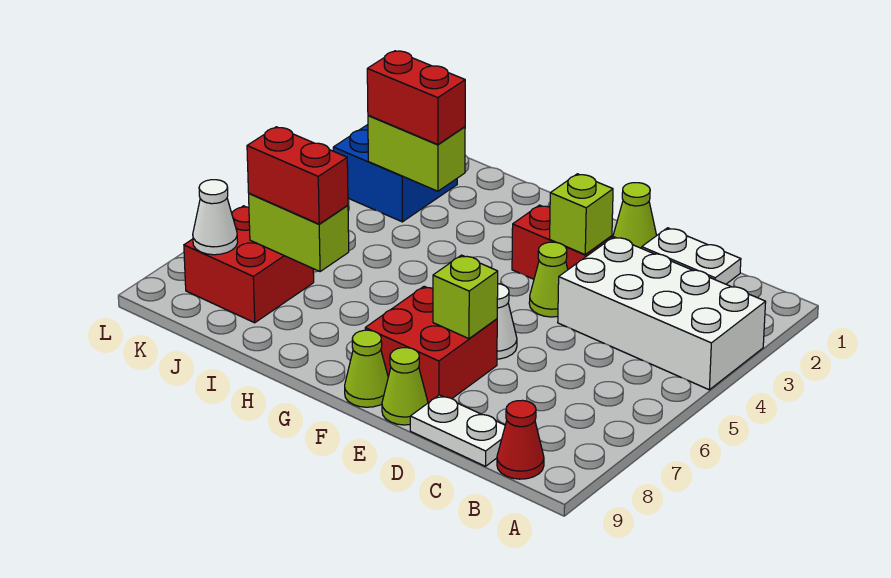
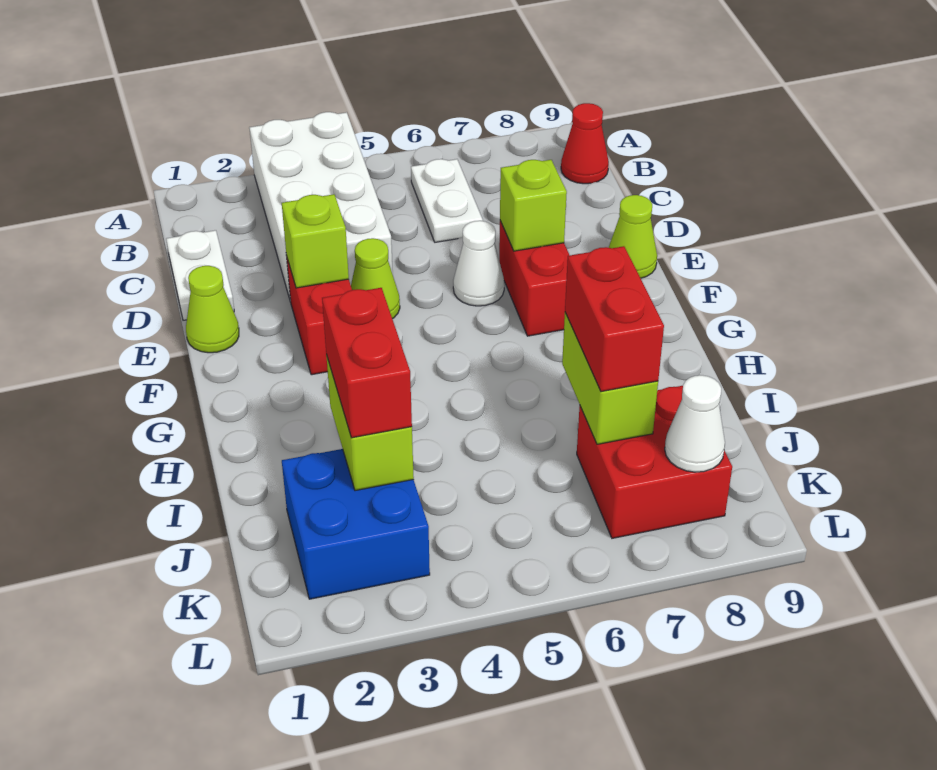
white plate C9:D9 level 1 -> white plate B6:C6 level 1
red brick E7:F8 level 1 -> red brick E7:F7 level 1
lime cone F9 level 1 -> none

